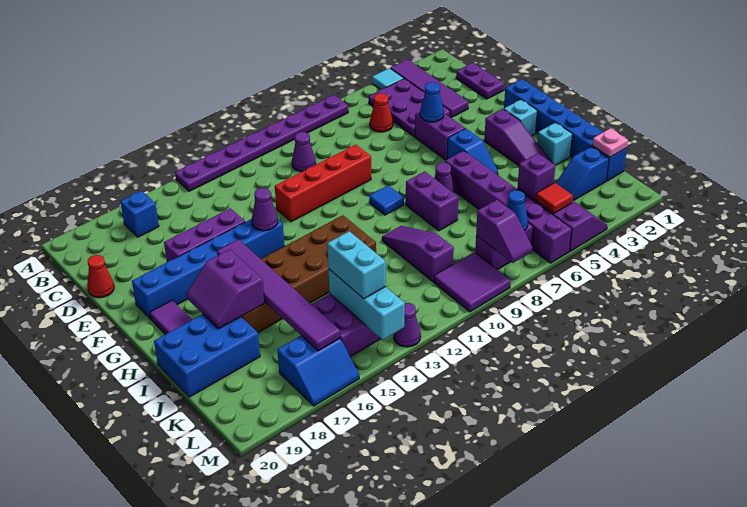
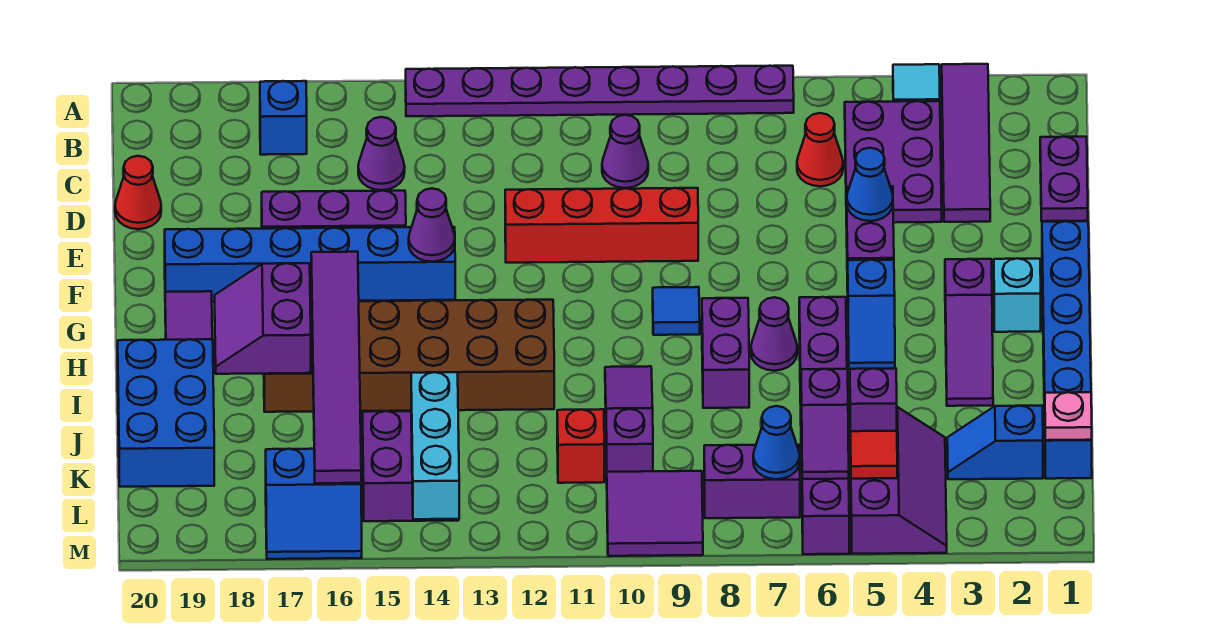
cyan brick I2 level 1 -> none
blue brick I18:J20 level 1 -> blue brick I19:K20 level 1
none -> red brick K11 level 1
cyan brick K14:L14 level 3 -> none
purple slope L8:M8 level 2 top L -> purple slope K6:L6 level 2 top K
purple cone M13 level 1 -> purple cone C15 level 1

